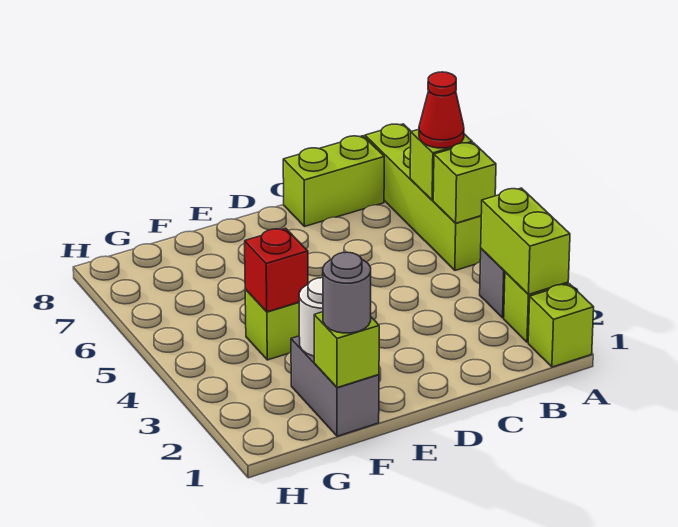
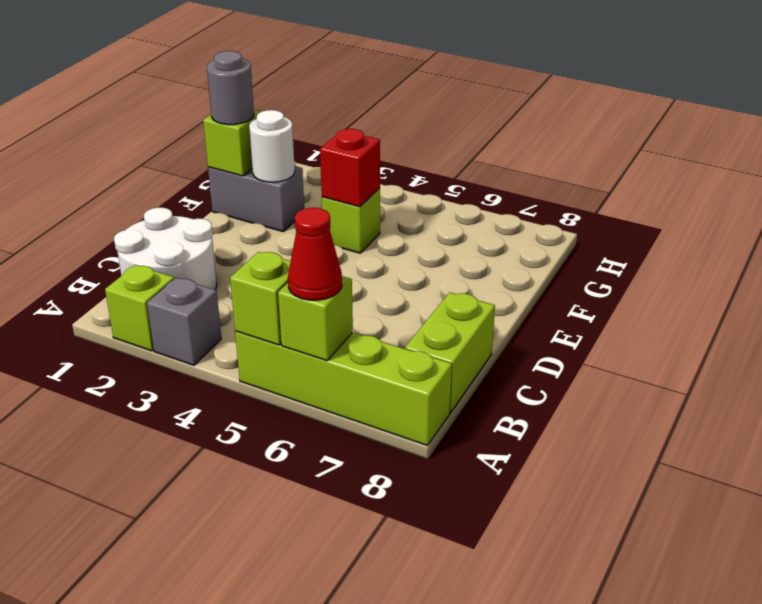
lime brick A1 level 1 -> none
lime brick A2:A3 level 2 -> none
none -> white round brick B1:C2 level 1

